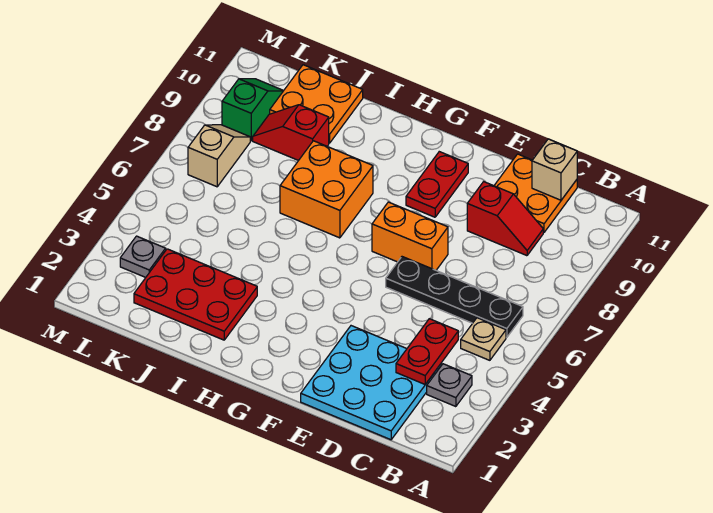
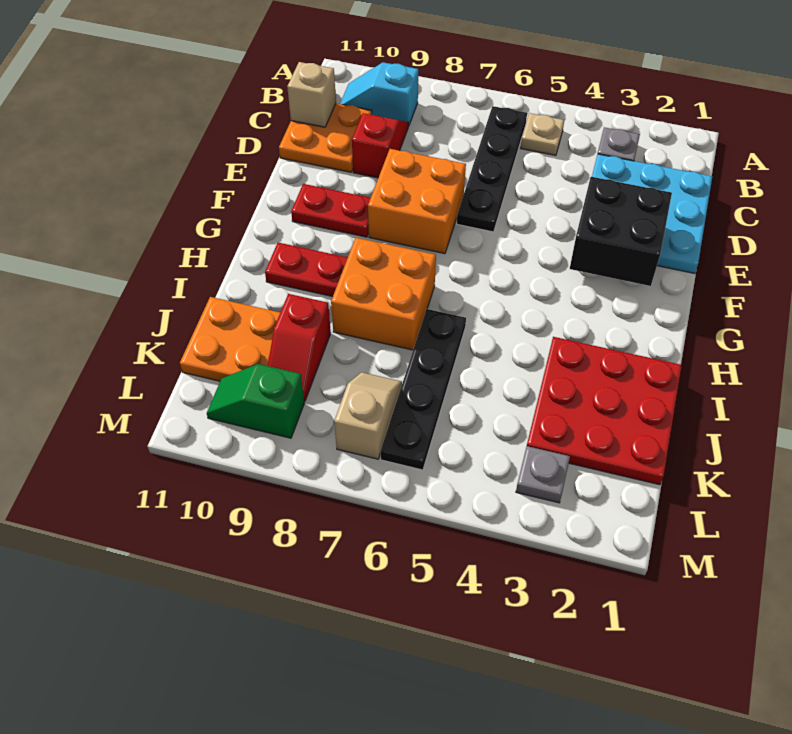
none -> cyan slope B9:B10 level 1 top 9
red plate C3:C4 level 2 -> red plate H9:H10 level 1
none -> black brick E2:F3 level 2
orange brick E7:F7 level 1 -> orange brick E7:F8 level 1
red plate I2:K3 level 1 -> red plate I1:K3 level 1
none -> black plate I6:L6 level 1
tan slope L7:L8 level 1 top 7 -> tan slope K7:L7 level 1 top L

